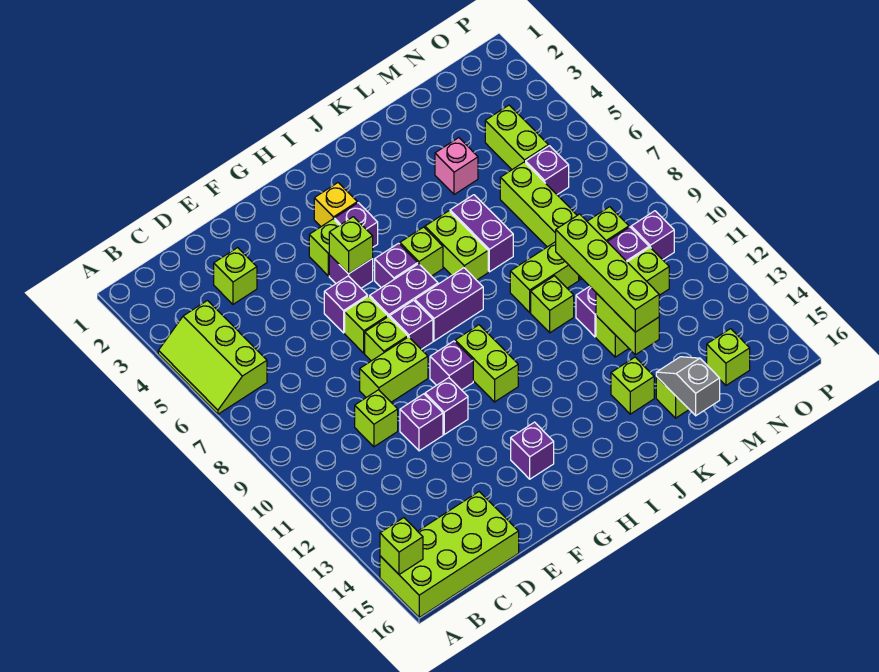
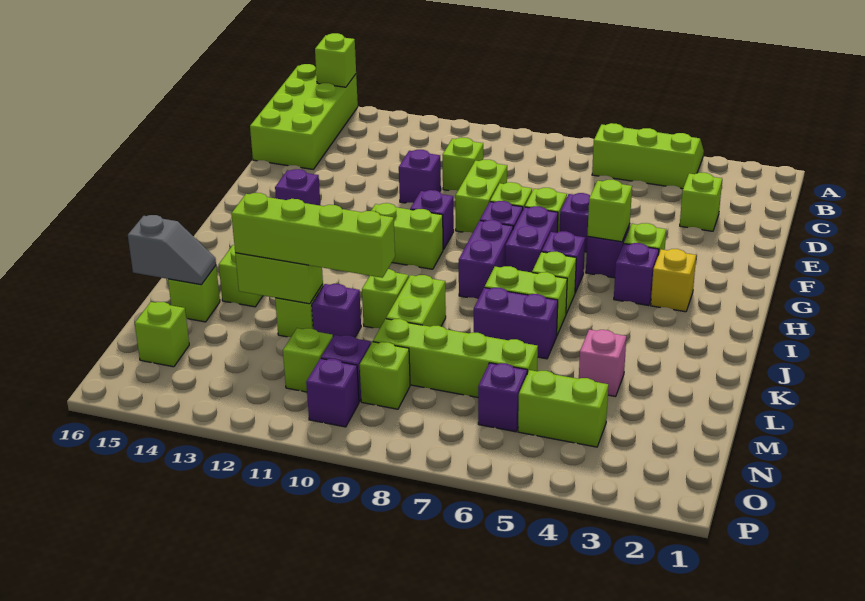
purple brick F11 level 1 -> none

